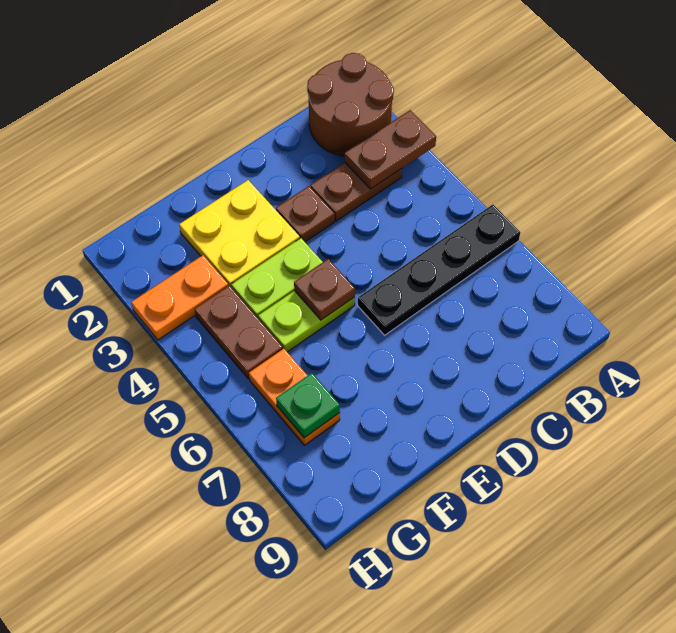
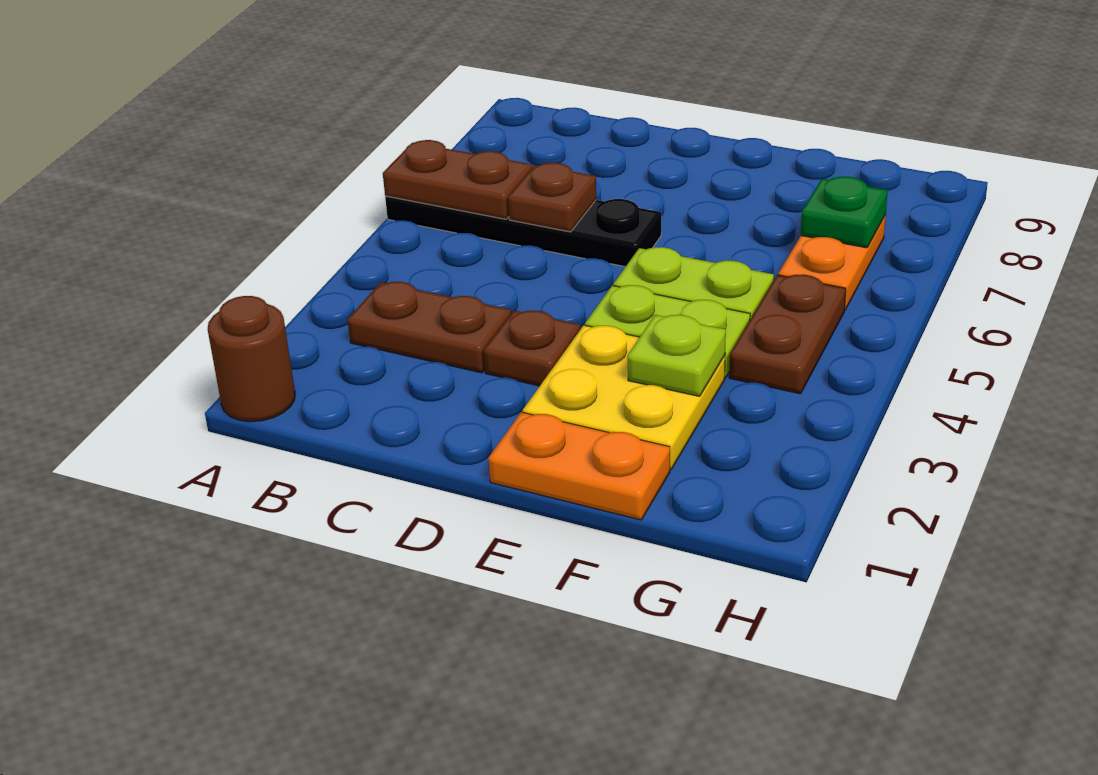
brown round brick A1:B2 level 1 -> brown round brick A1 level 1
brown plate A3:B3 level 2 -> brown plate A6:B6 level 2
brown plate E5 level 2 -> brown plate C6 level 2
none -> lime plate F3 level 2
orange plate G3:H3 level 1 -> orange plate E1:F1 level 1

